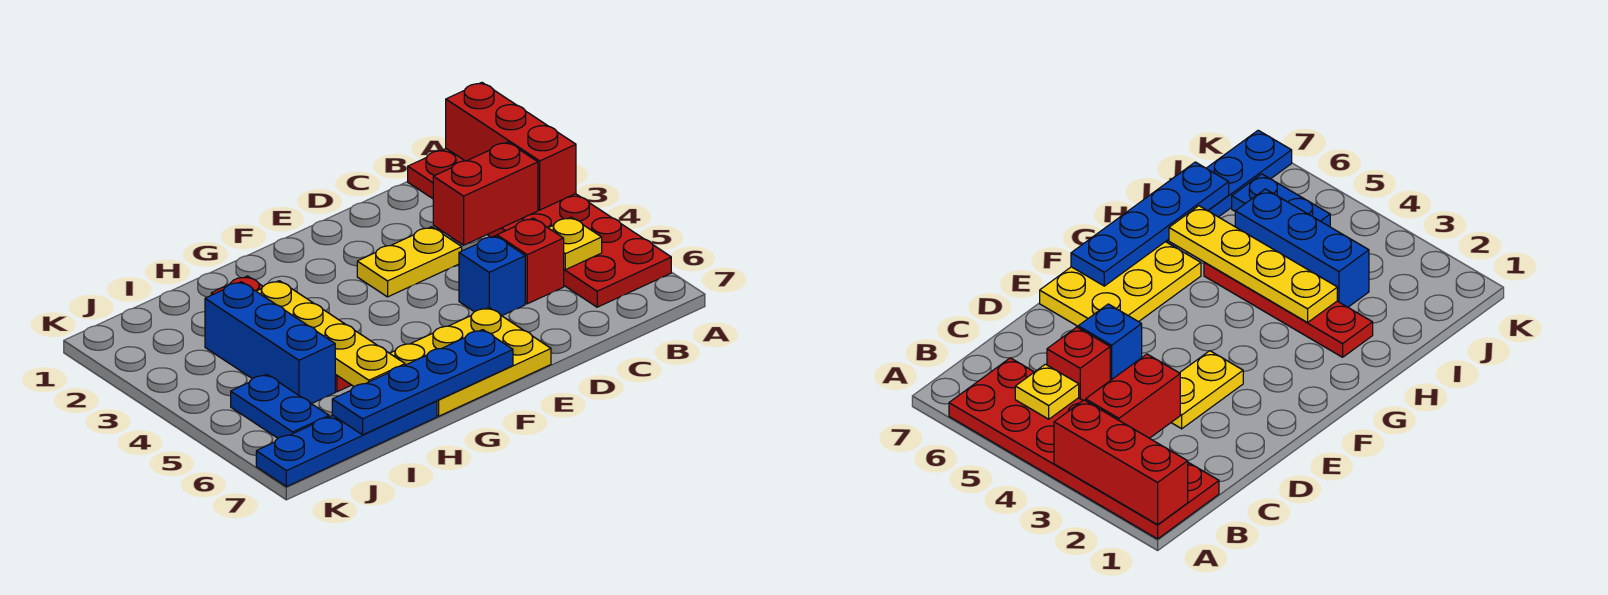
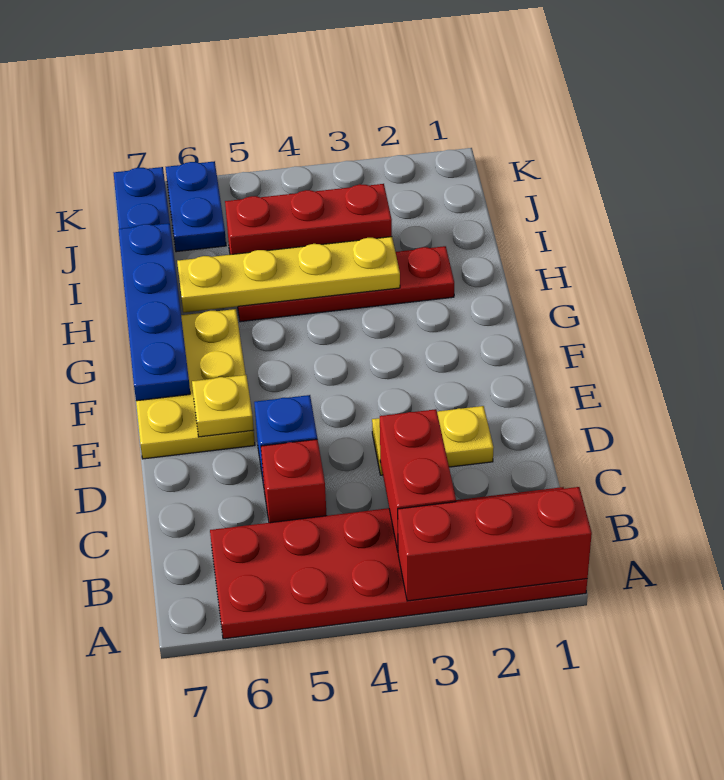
yellow plate B5 level 2 -> yellow plate E6 level 2
yellow plate D3:E3 level 1 -> yellow plate D2:D3 level 1
blue brick I3:I5 level 1 -> red brick I3:I5 level 1
blue plate J5:J6 level 1 -> blue plate J6:K6 level 1

